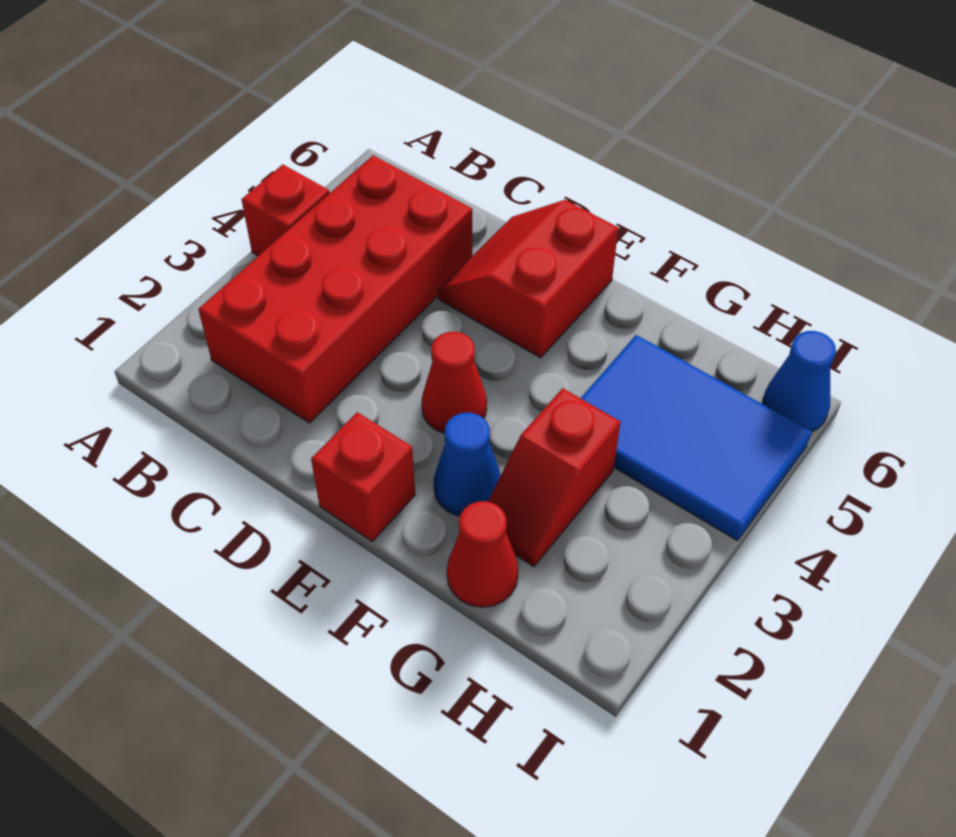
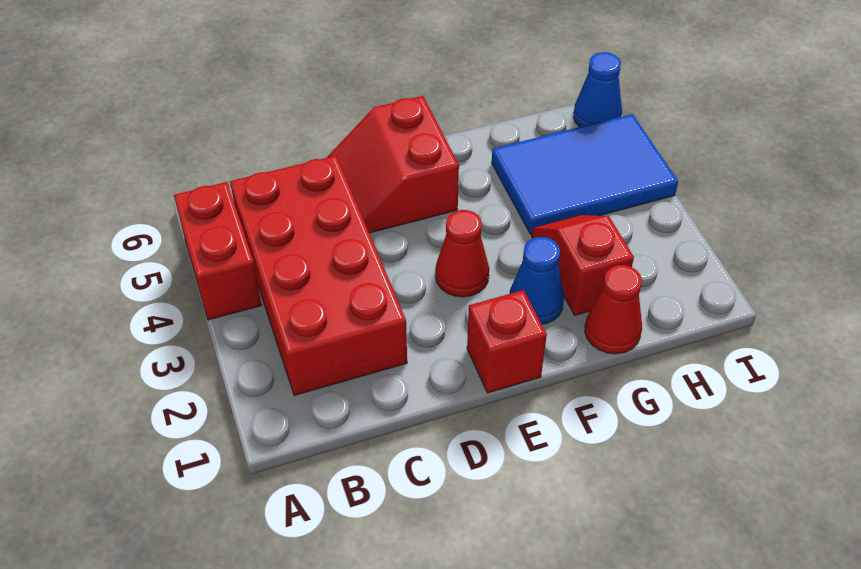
red brick A4 level 1 -> red brick A4:A5 level 1
red slope G2:G3 level 1 top 3 -> red slope G2:G3 level 1 top 2

